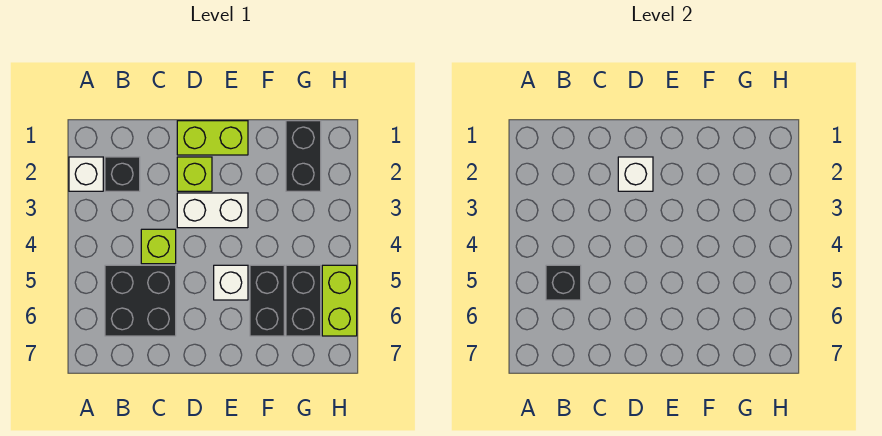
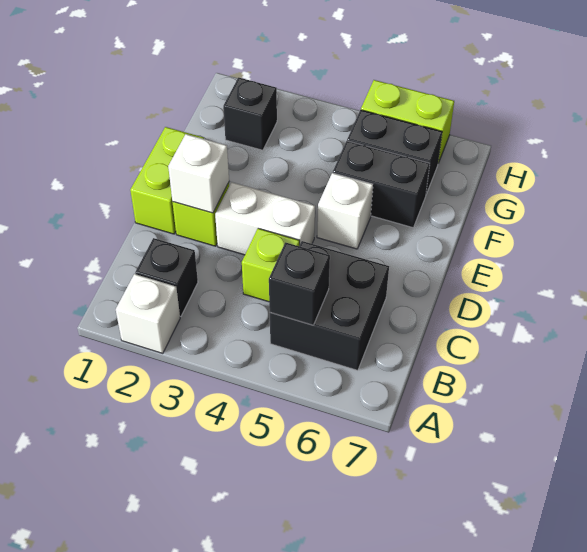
white brick D3:E3 level 1 -> white brick D3:D4 level 1
black brick G1:G2 level 1 -> black brick G2 level 1

